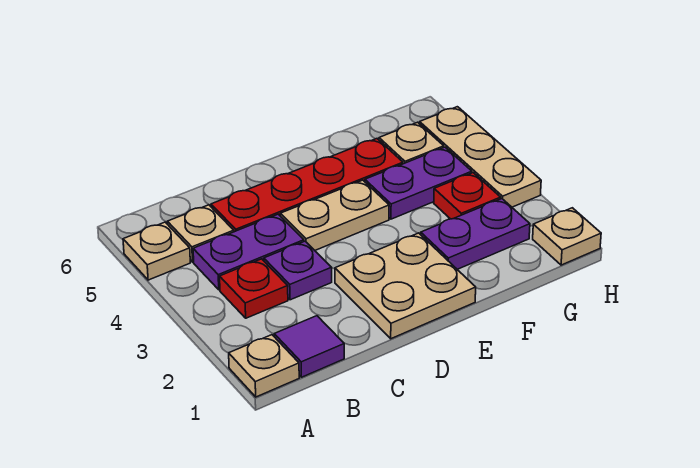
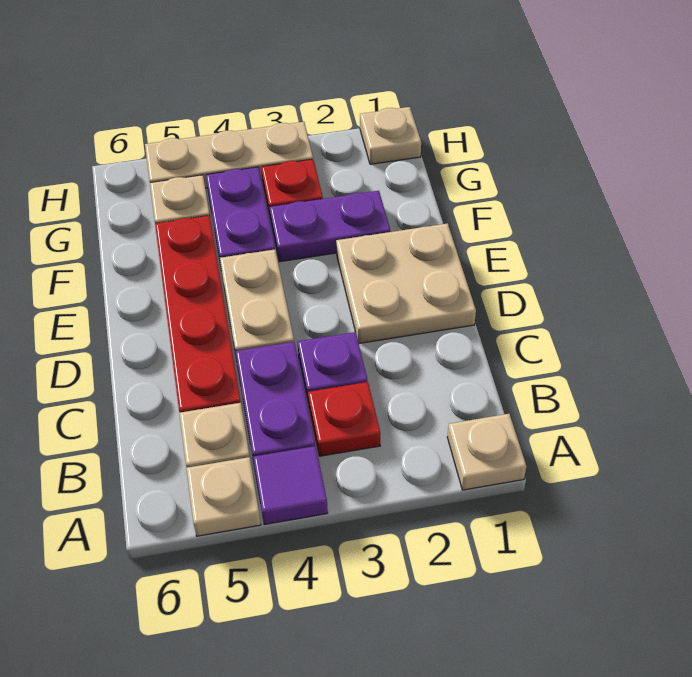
purple tile B1 level 1 -> purple tile A4 level 1
purple plate F2:G2 level 1 -> purple plate F2:F3 level 1

